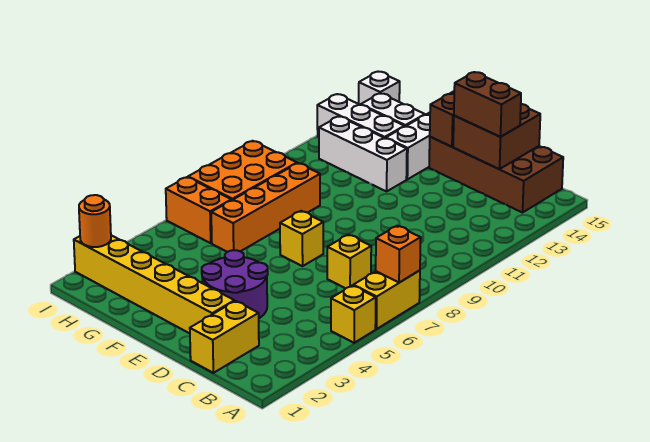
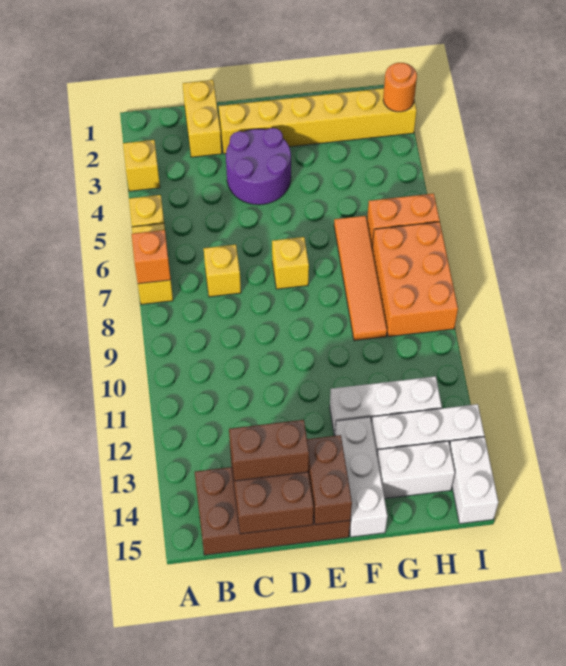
none -> yellow brick A3 level 1
orange brick G6:G9 level 1 -> orange tile G6:G9 level 1
white brick I15 level 1 -> white brick I14:I15 level 1

